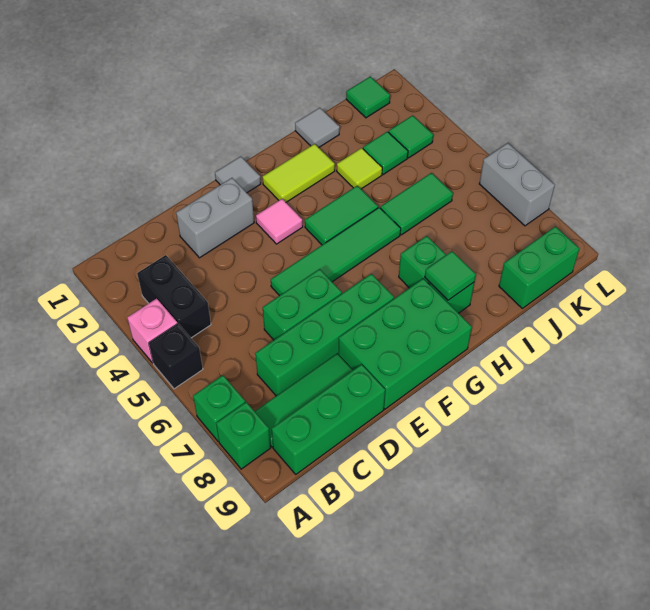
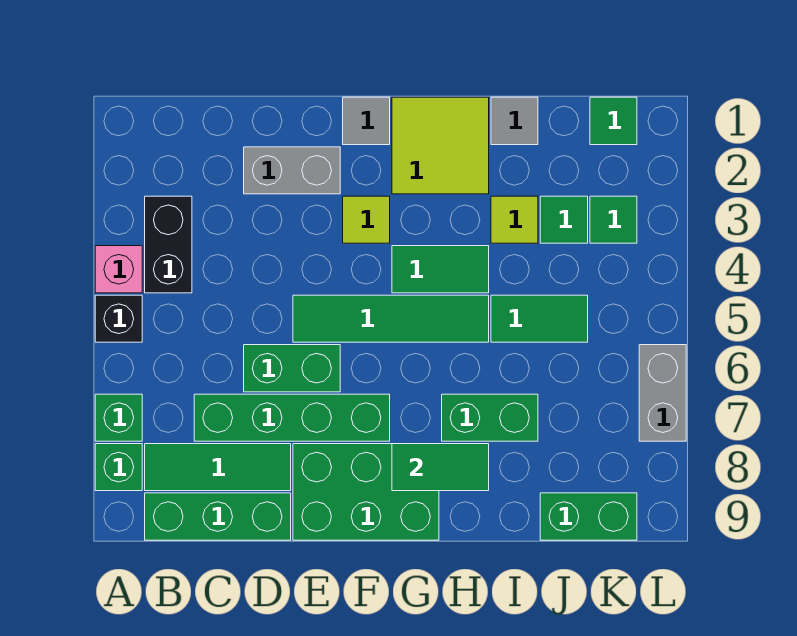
pink tile F3 level 1 -> lime tile F3 level 1
lime tile G2:H2 level 1 -> lime tile G1:H2 level 1
green brick H7:H8 level 1 -> green brick H7:I7 level 1
green tile H8 level 2 -> green tile G8:H8 level 2

